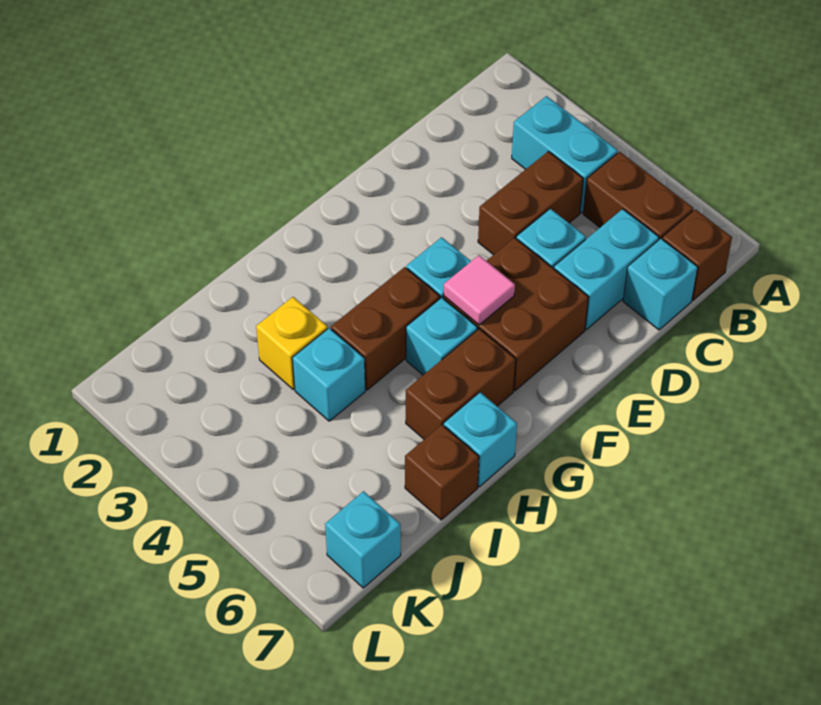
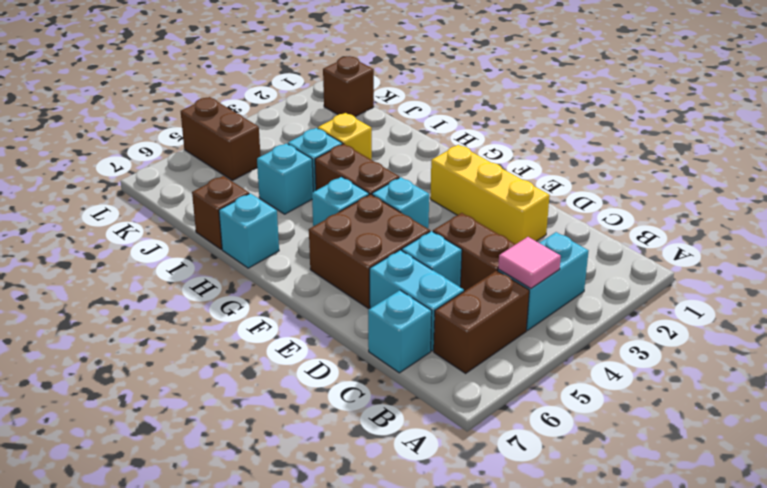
brown brick B7 level 1 -> brown brick K1 level 1
none -> yellow brick D2:F2 level 1
pink tile F5 level 2 -> pink tile B4 level 2
brown brick G6:H6 level 1 -> brown brick K5:L5 level 1
cyan brick K7 level 1 -> cyan brick I5 level 1

